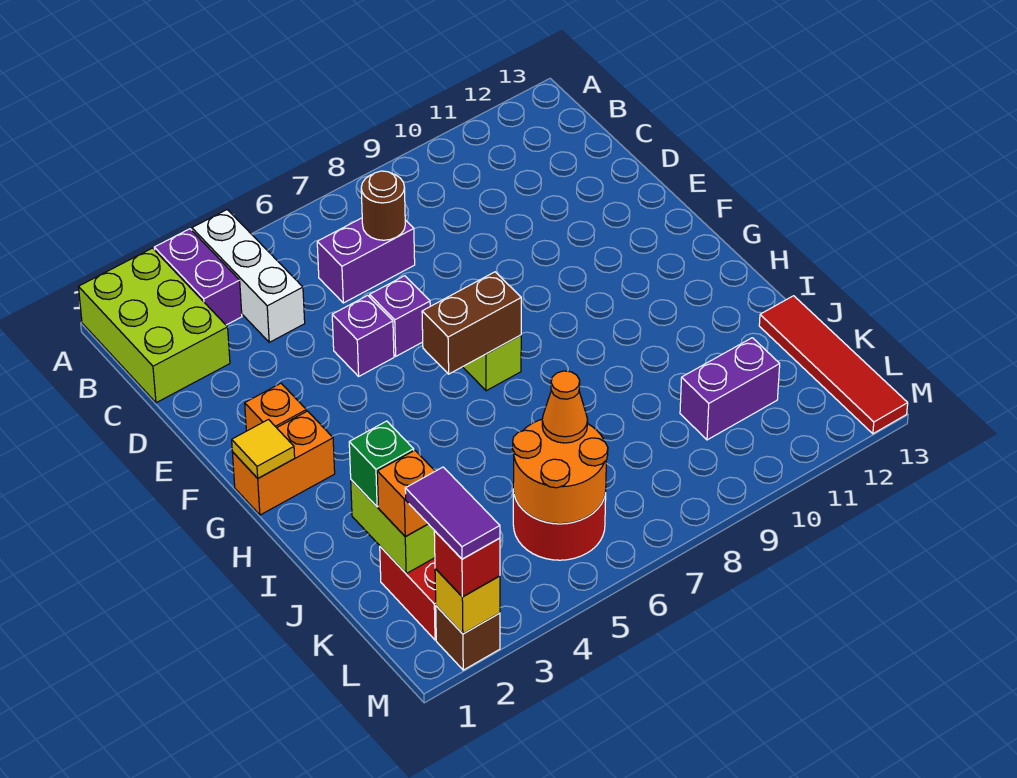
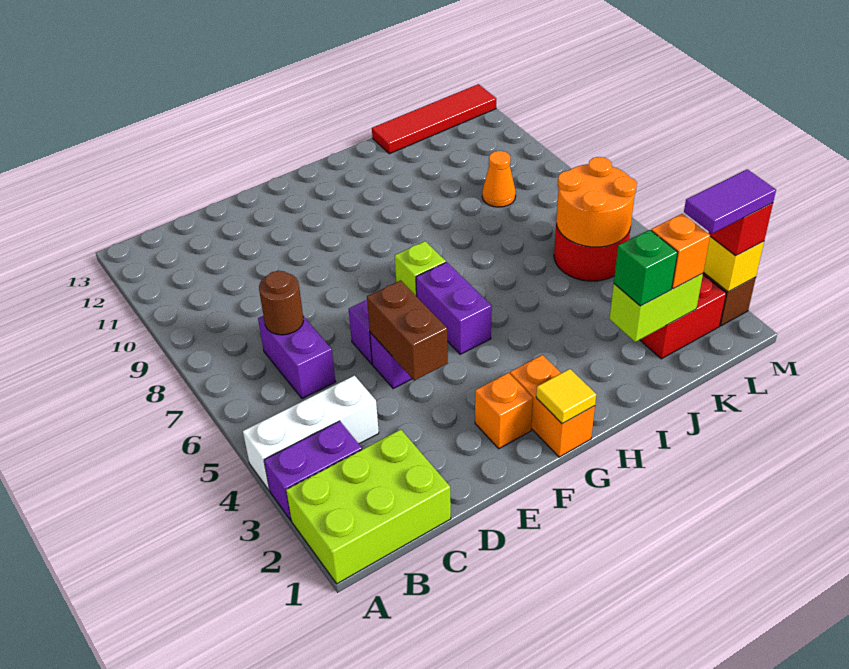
brown brick G6:G7 level 2 -> brown brick E4:E5 level 2
orange cone K6 level 3 -> orange cone K9 level 1
purple brick K10:K11 level 1 -> purple brick G5:G6 level 1

